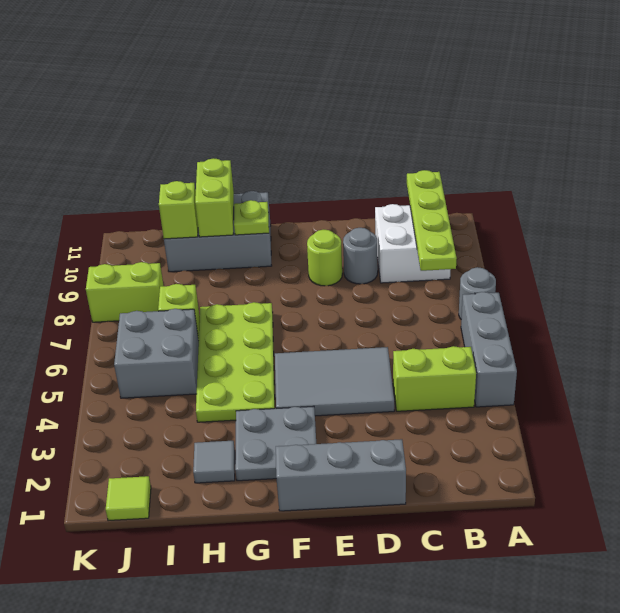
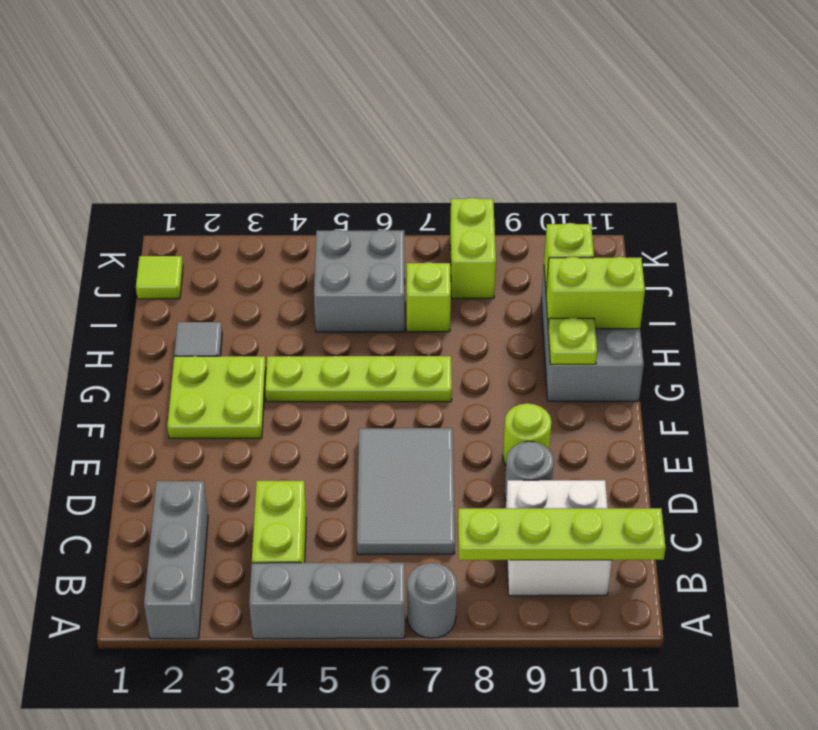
grey brick D1:F1 level 1 -> grey brick A2:C2 level 1
grey tile D4:F5 level 1 -> grey tile C6:E7 level 1
grey plate F2:G3 level 1 -> lime plate F2:G3 level 1
lime plate G4:H7 level 1 -> lime plate G4:G7 level 1

